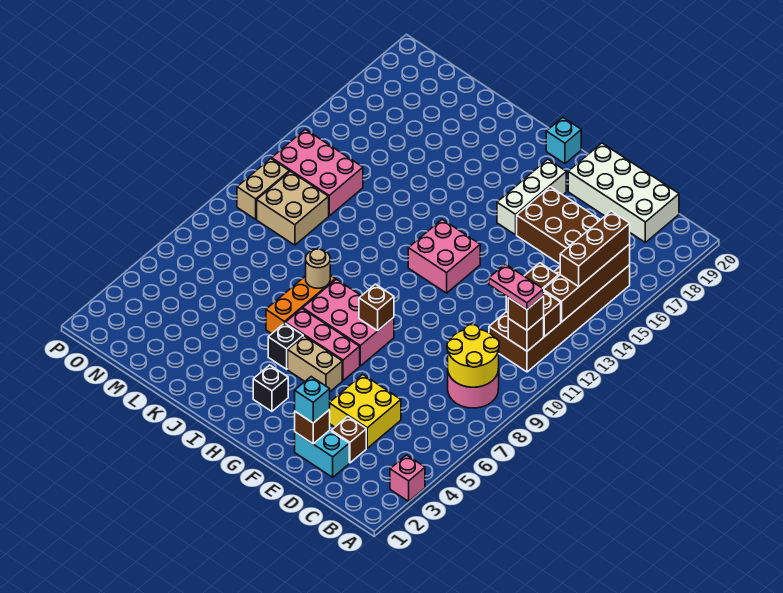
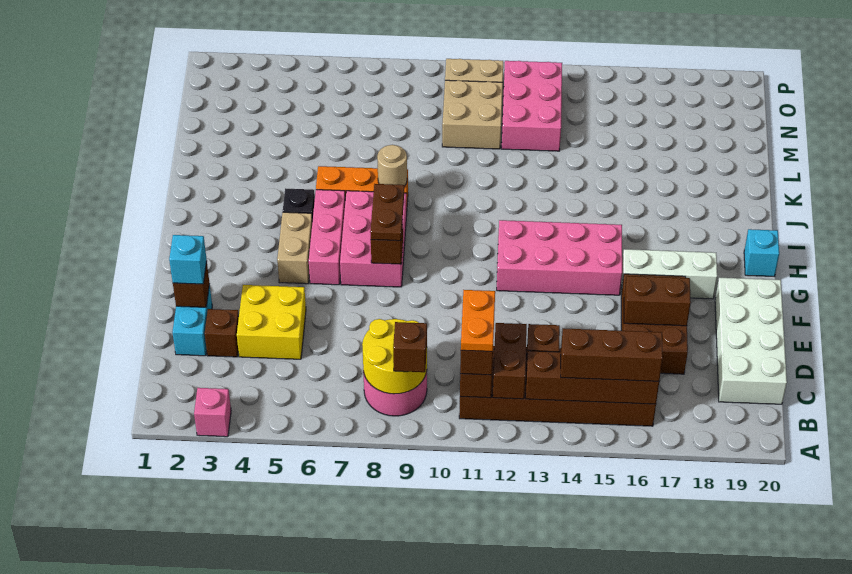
none -> brown brick B9 level 3
pink plate B11:C11 level 4 -> orange plate B11:C11 level 4
none -> brown brick E16:E17 level 2
none -> brown plate G8:H8 level 3
pink brick G12:H13 level 1 -> pink brick G12:H15 level 1
black brick H3 level 1 -> none

